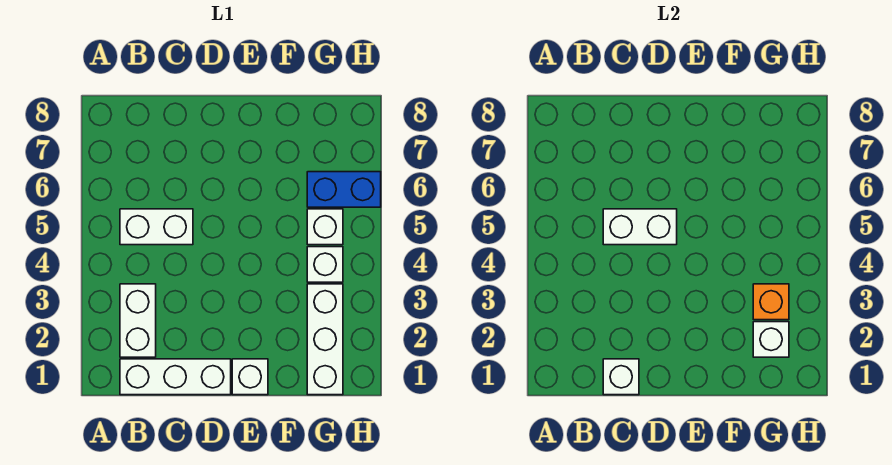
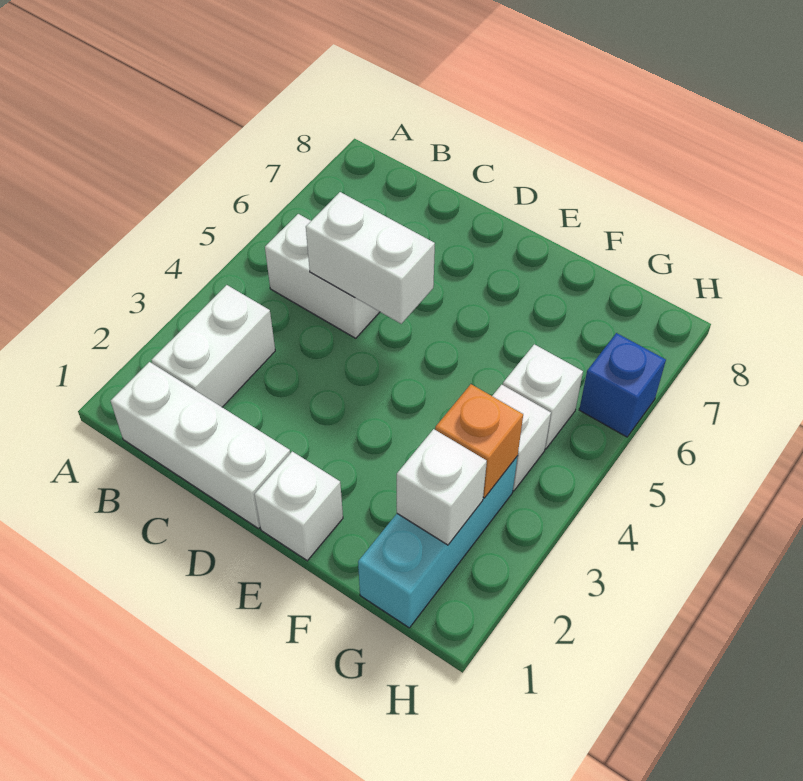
white brick C1 level 2 -> none
white brick G1:G3 level 1 -> cyan brick G1:G3 level 1
blue brick G6:H6 level 1 -> blue brick H6 level 1

